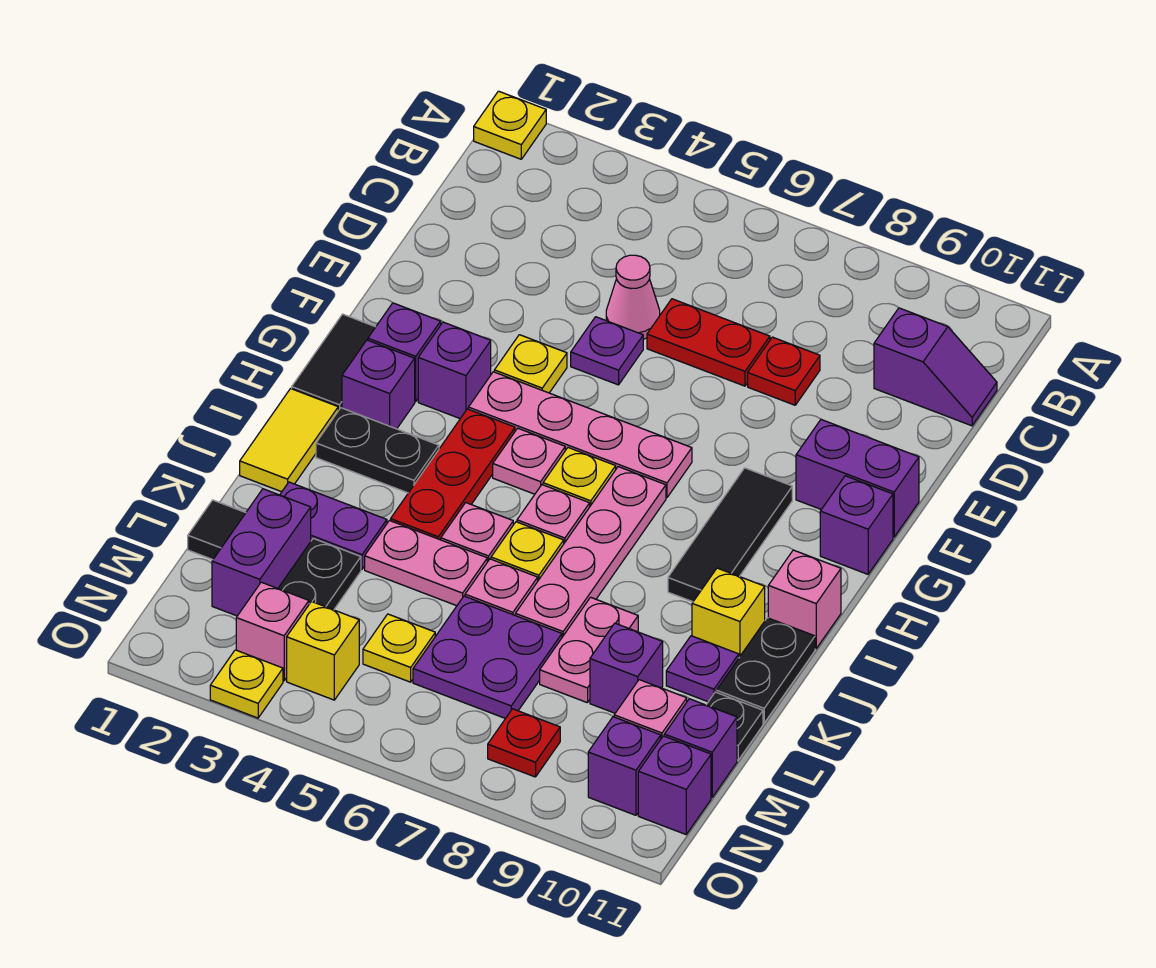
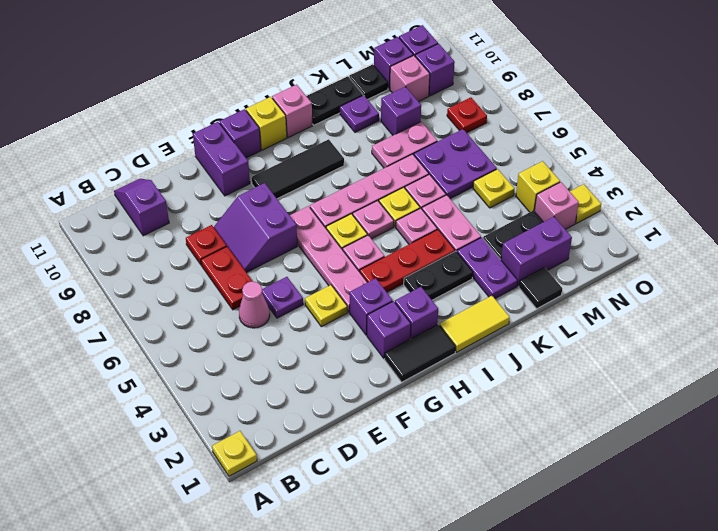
none -> purple slope E7:F8 level 1 top F
black plate I2:I3 level 1 -> black plate I3:J3 level 1
yellow brick J10 level 1 -> yellow brick H11 level 1

